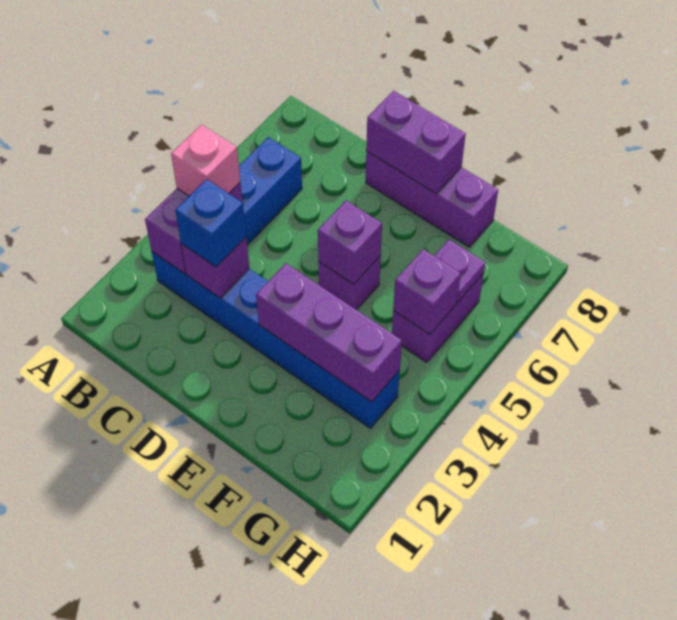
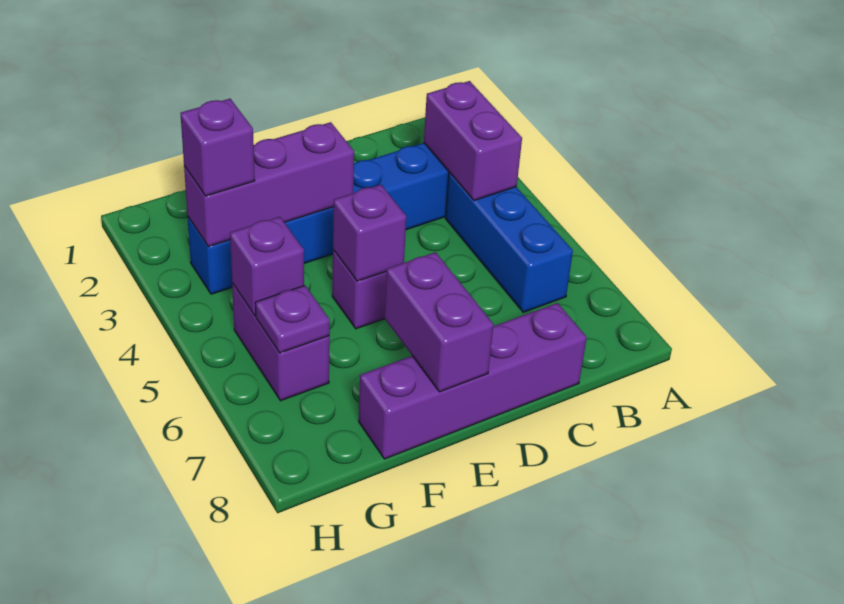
pink brick B4 level 3 -> none
purple brick C3 level 2 -> purple brick G3 level 3
blue brick C3 level 3 -> none
purple brick D8:F8 level 1 -> purple brick C8:F8 level 1
purple brick D8:E8 level 2 -> purple brick E7:E8 level 2

